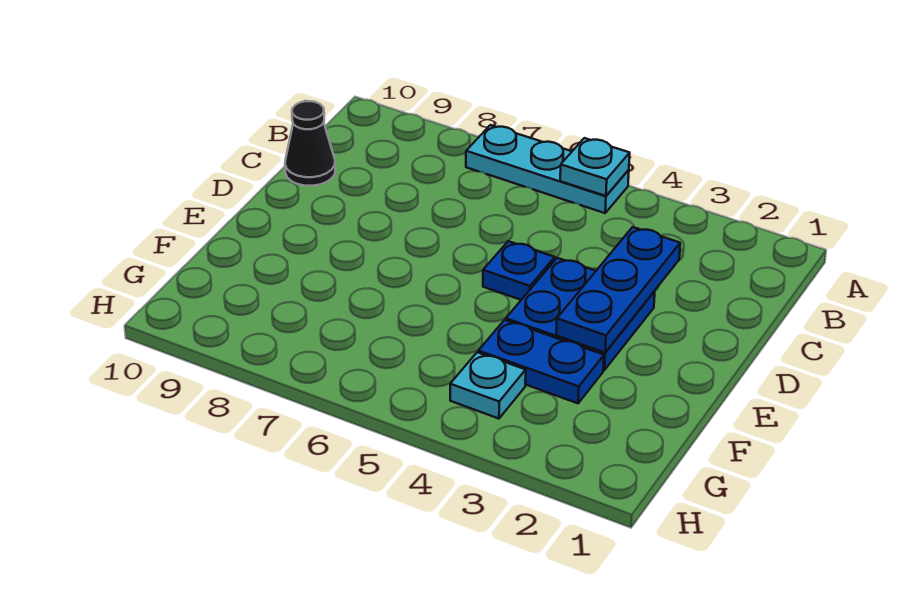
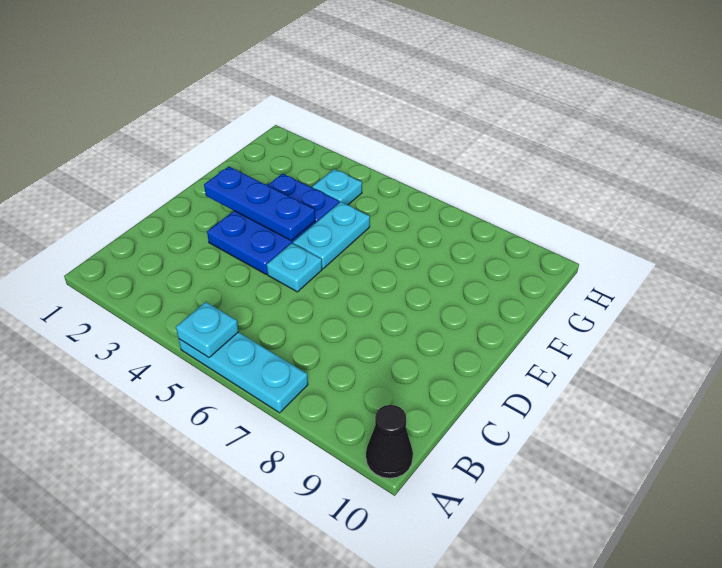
blue plate C3:E3 level 2 -> blue plate E2:E4 level 2
black cone C10 level 1 -> black cone A10 level 1
blue plate D5 level 1 -> cyan plate D5 level 1
none -> cyan plate E5:F5 level 1

